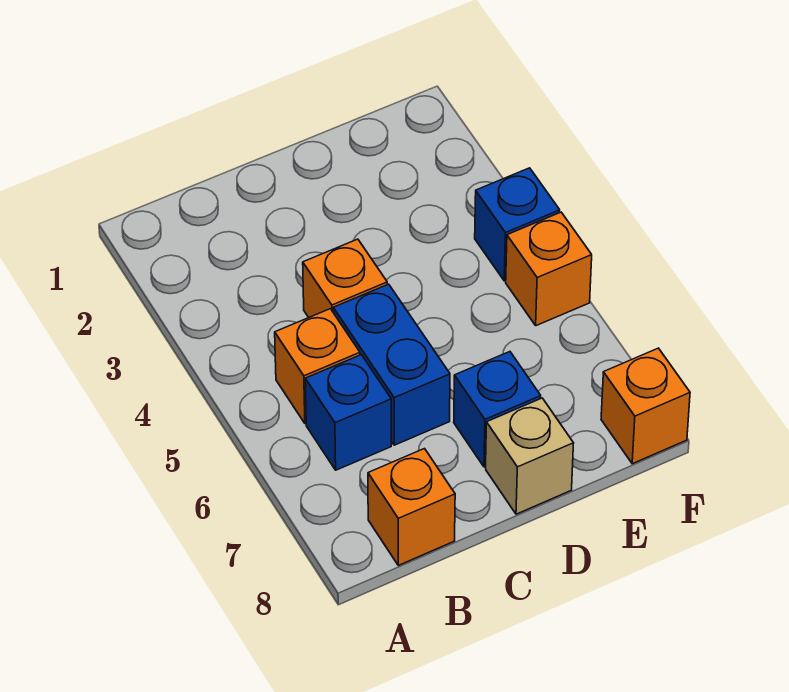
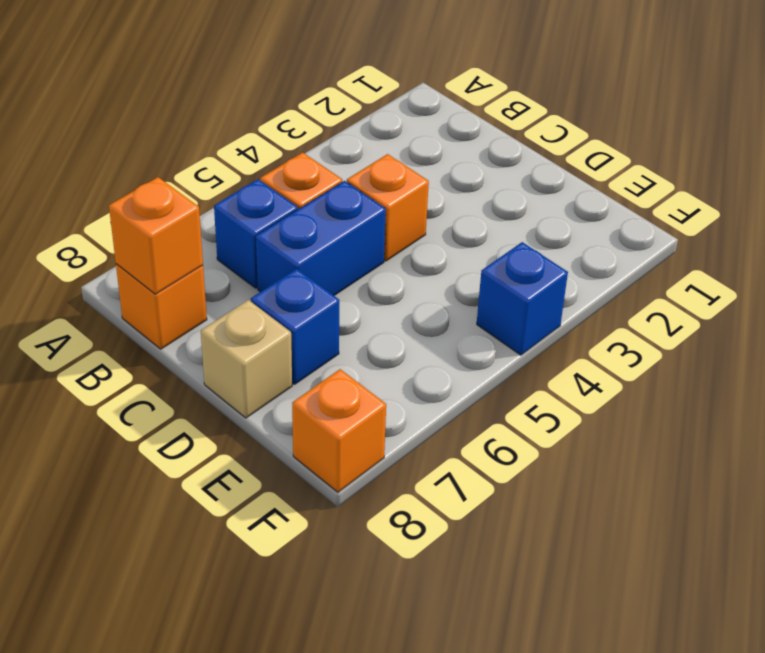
orange brick F5 level 1 -> orange brick B8 level 2

